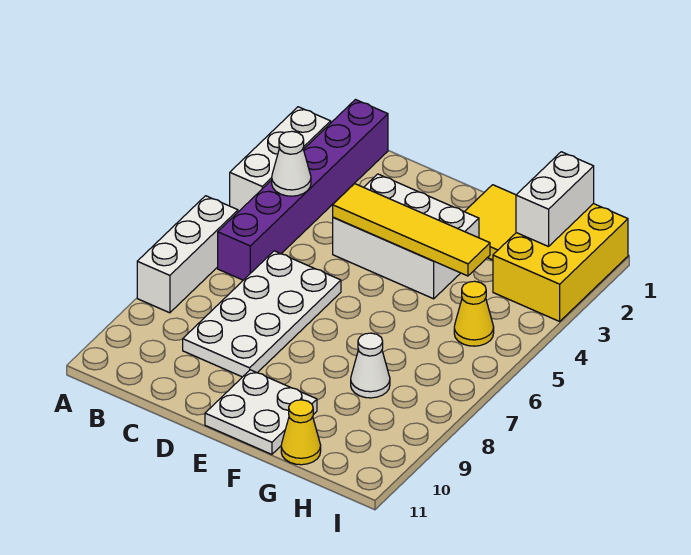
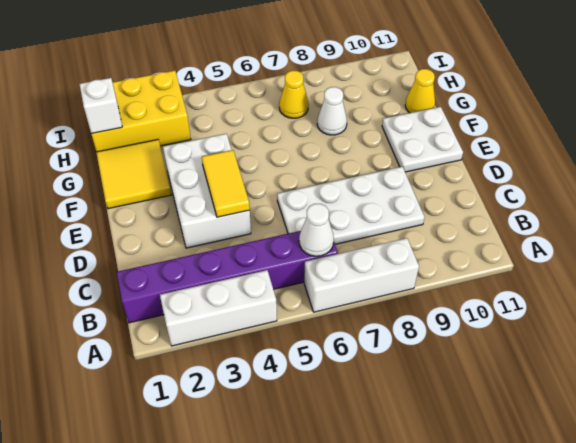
white cone B4 level 2 -> white cone B6 level 2
yellow tile D4:G4 level 2 -> yellow tile D4:E4 level 2
white brick H1:H2 level 2 -> white brick H1 level 2
yellow cone H5 level 1 -> yellow cone H7 level 1

